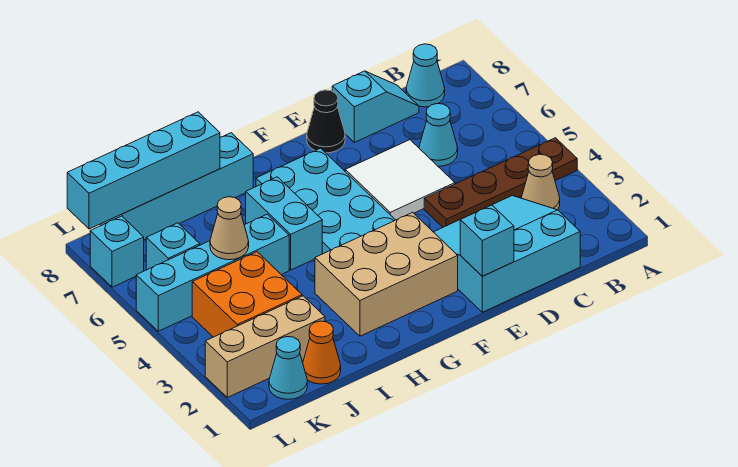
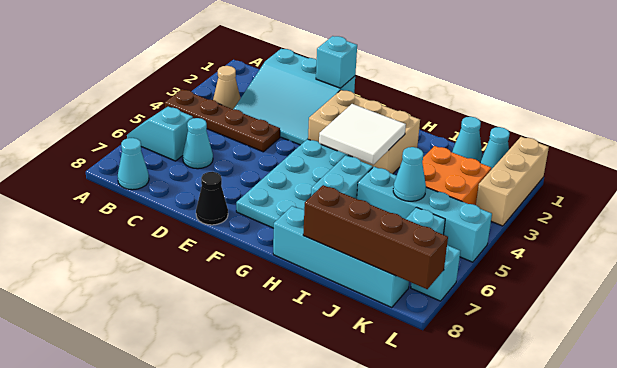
cyan slope C8:D8 level 1 top D -> cyan slope A6:B6 level 1 top B
white tile D5:E6 level 1 -> white tile G3:H4 level 2
cyan brick I8:L8 level 2 -> brown brick I8:L8 level 2
orange cone J1 level 1 -> cyan cone J1 level 1
tan brick J2:L2 level 1 -> tan brick L1:L3 level 1
tan cone J5 level 2 -> cyan cone J5 level 2

